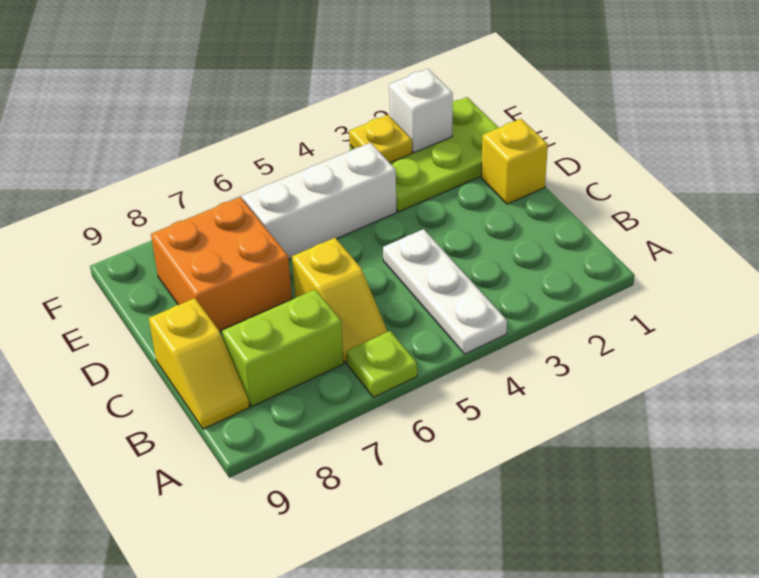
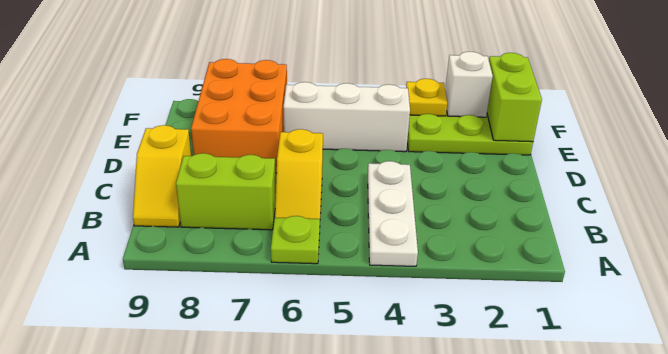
yellow brick D1 level 1 -> none
orange brick D7:E8 level 1 -> orange brick D7:F8 level 1
none -> lime brick E1:F1 level 2

